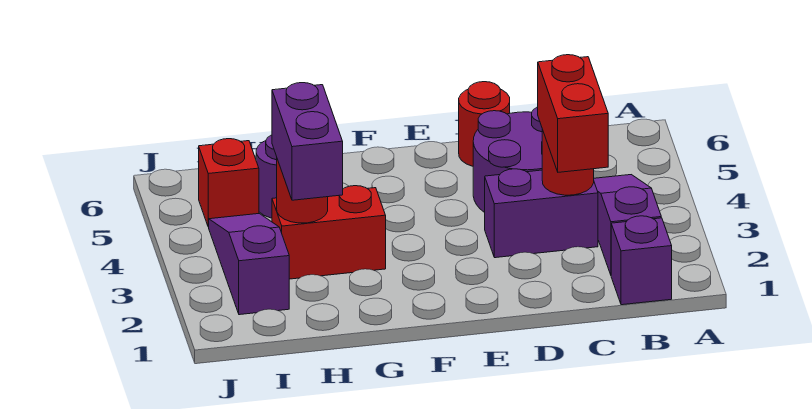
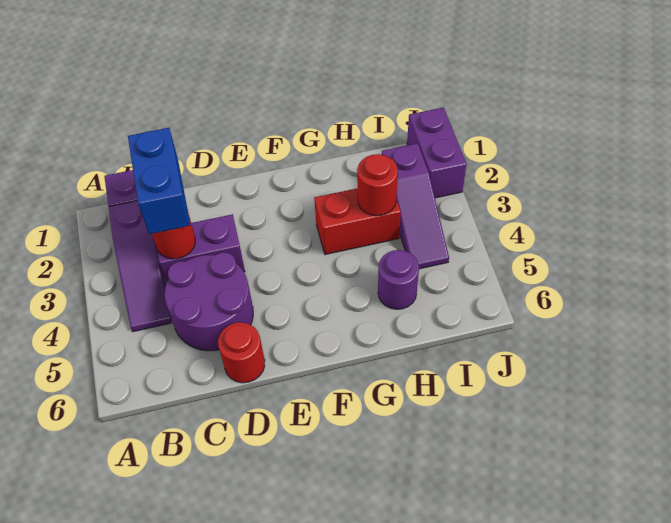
red brick C2:C3 level 3 -> blue brick C2:C3 level 3
purple brick H2:H3 level 3 -> purple brick J1:J2 level 1
red brick I5 level 1 -> none

